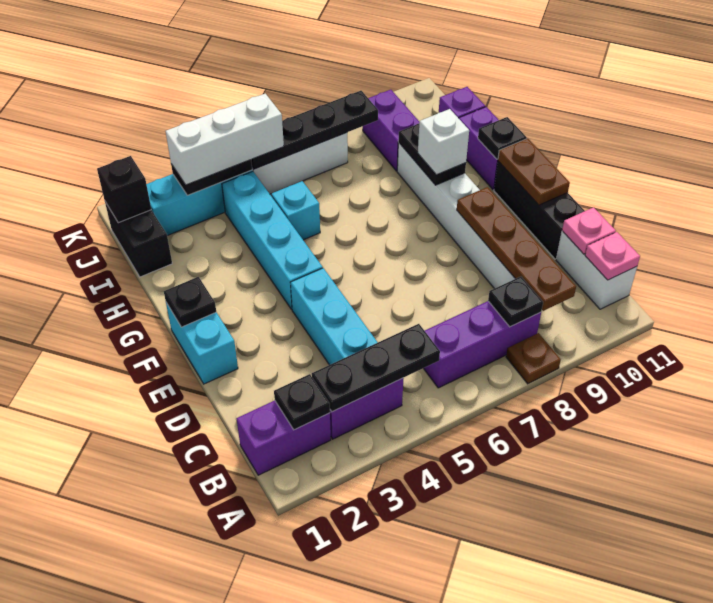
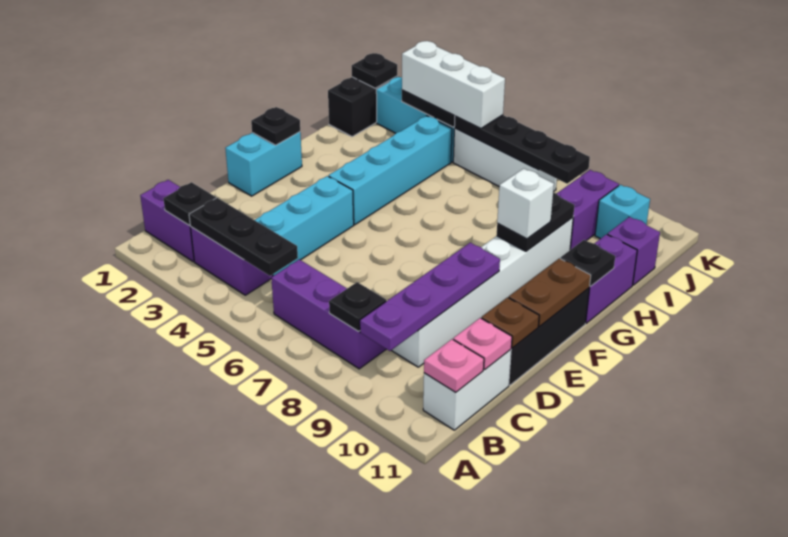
brown plate A8 level 1 -> brown plate D11 level 2
brown plate B9:E9 level 2 -> purple plate B9:E9 level 2
cyan brick H5 level 1 -> cyan brick J10 level 1
black brick J1 level 2 -> black plate J1 level 2

